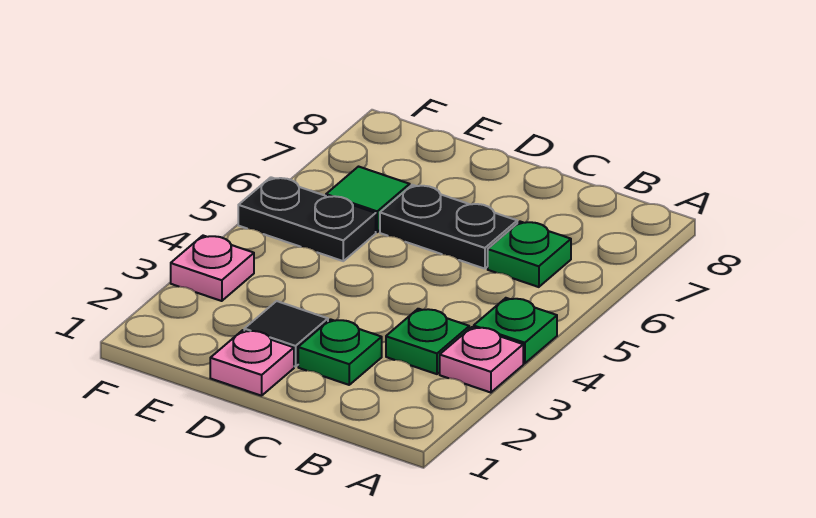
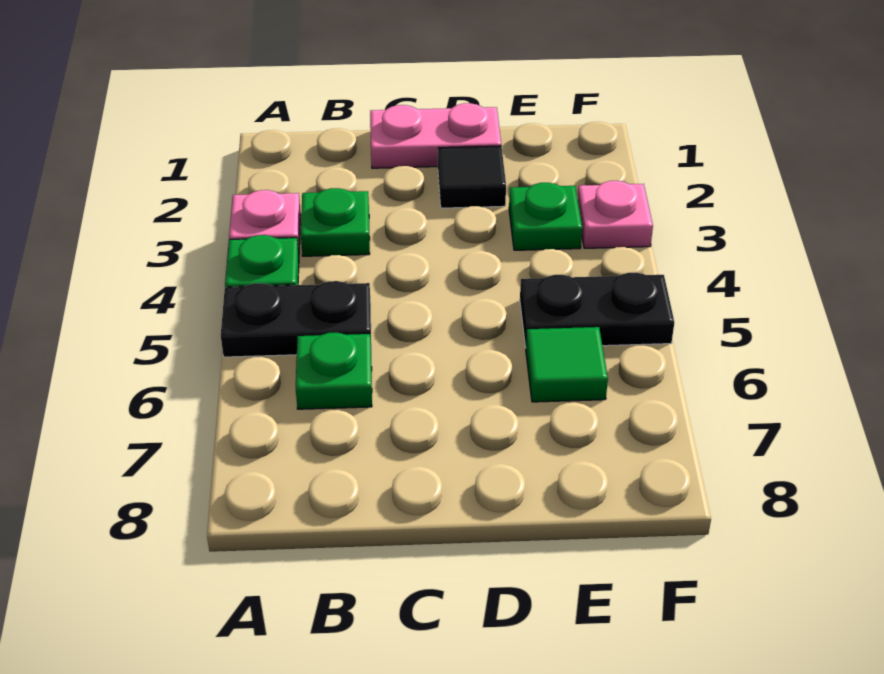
green plate C2 level 1 -> green plate E3 level 1
black plate C6:D6 level 1 -> black plate A5:B5 level 1
pink plate D1 level 1 -> pink plate C1:D1 level 1

